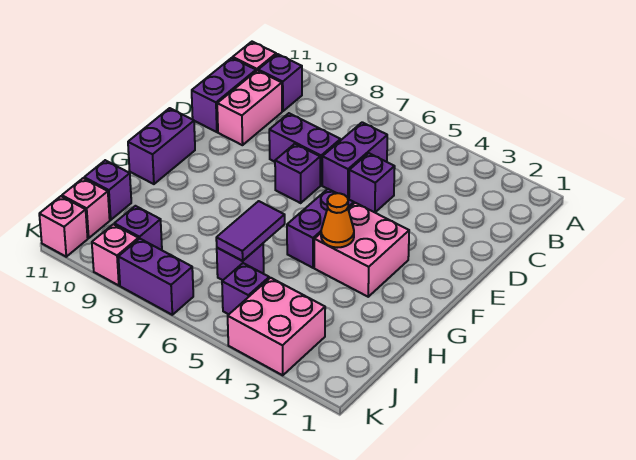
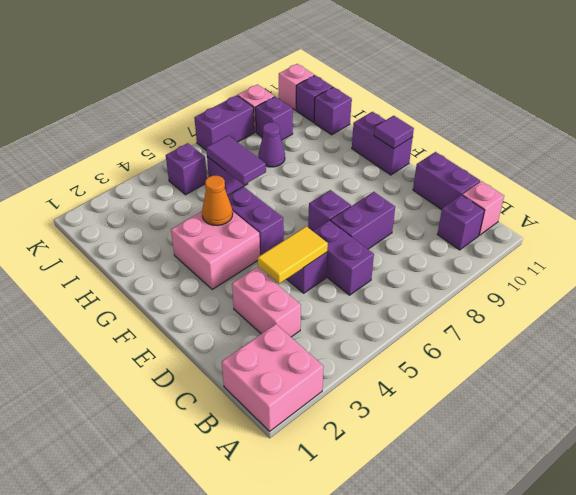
pink brick C10:D10 level 1 -> pink brick C3:D3 level 1
none -> yellow tile D4:D5 level 2
none -> purple tile F11 level 2
none -> purple cone I8 level 1
pink brick J3:K4 level 1 -> pink brick A1:B2 level 1
pink brick J11 level 1 -> purple brick J11 level 1

